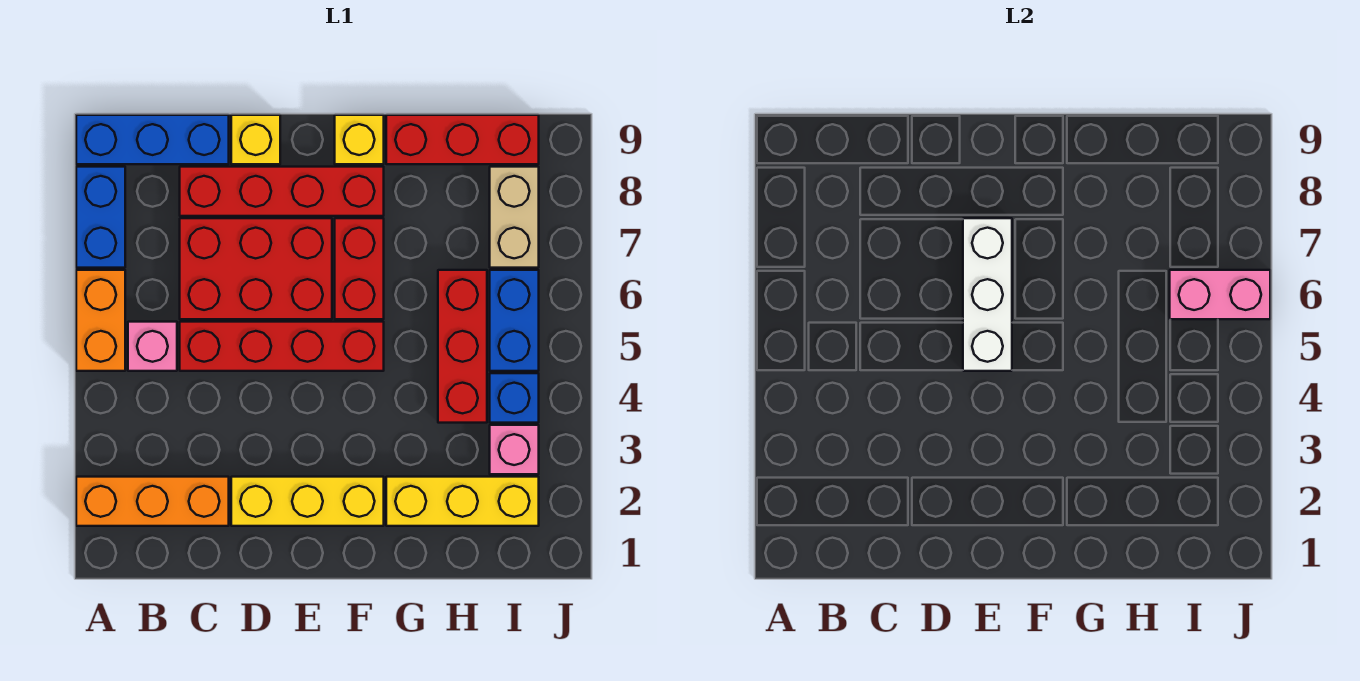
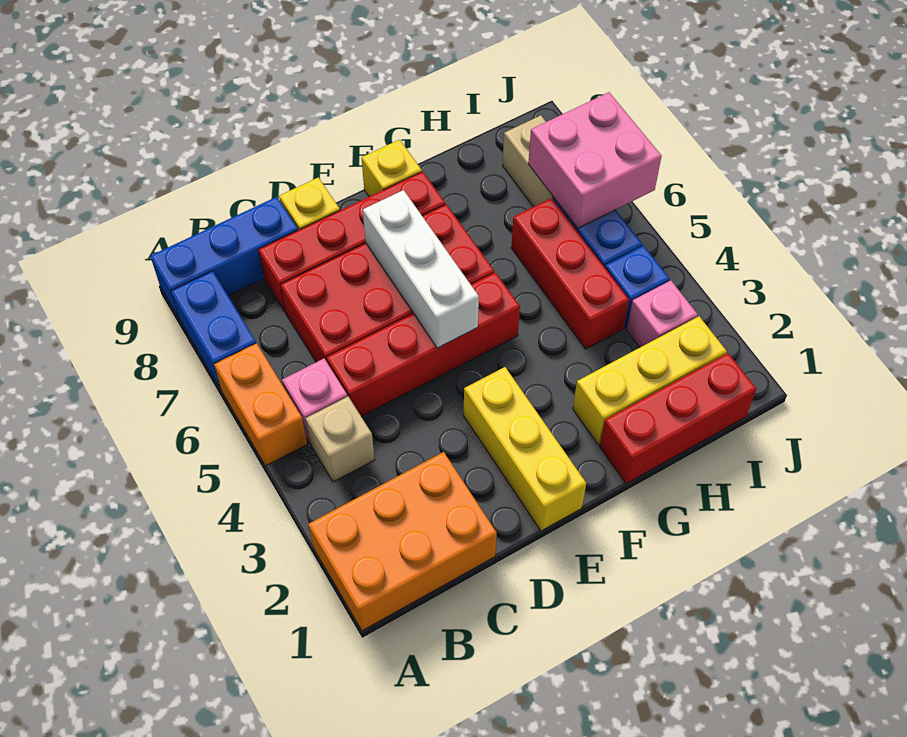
orange brick A2:C2 level 1 -> orange brick A1:C2 level 1
none -> tan brick B4 level 1
yellow brick D2:F2 level 1 -> yellow brick E1:E3 level 1
red brick G9:I9 level 1 -> red brick G1:I1 level 1
pink brick I6:J6 level 2 -> pink brick I6:J7 level 2

